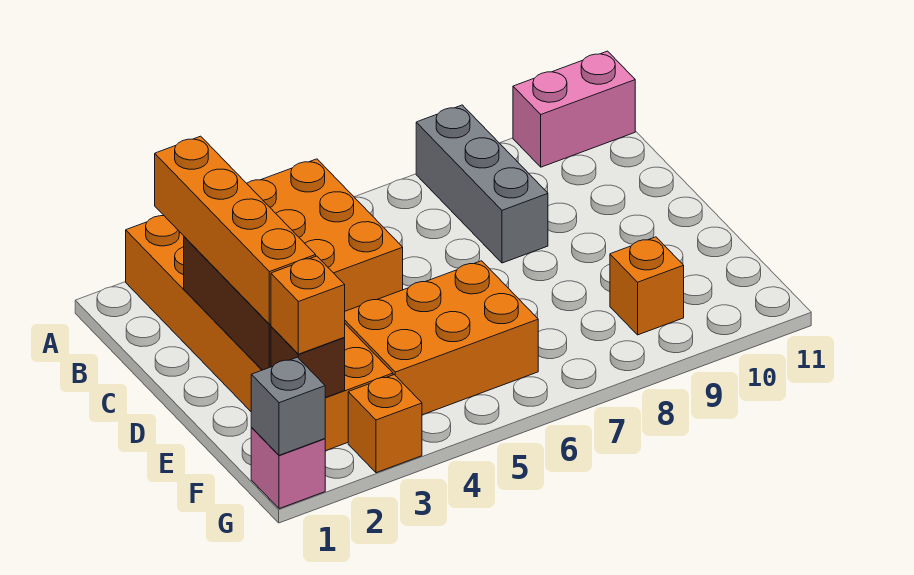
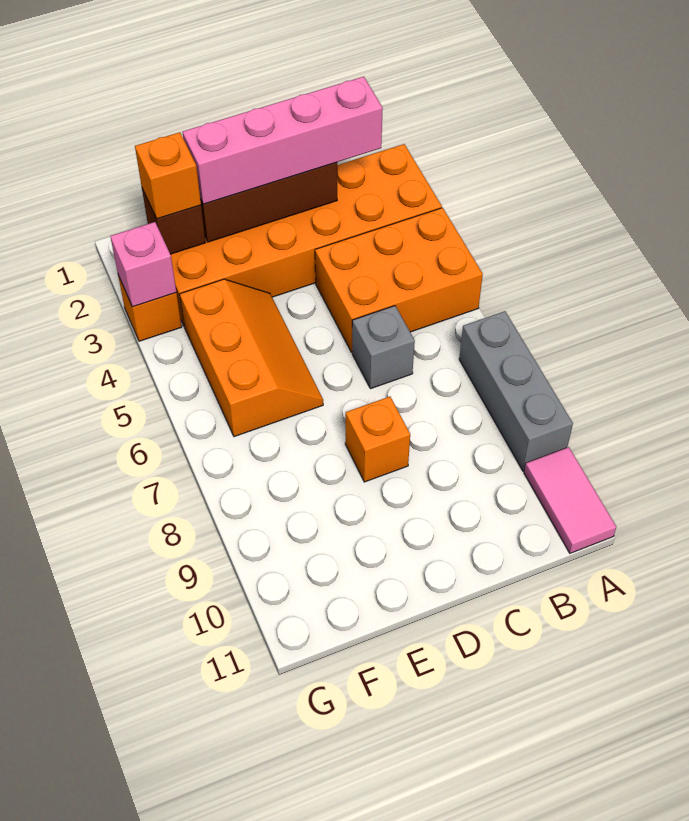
grey brick A8:C8 level 1 -> grey brick A7:A9 level 1
pink brick A10:A11 level 1 -> pink tile A10:A11 level 1
orange brick B2:E2 level 3 -> pink brick B2:E2 level 3
orange brick E4:F6 level 1 -> orange slope E4:F6 level 1 top F
orange brick F9 level 1 -> orange brick D8 level 1
pink brick G1 level 1 -> pink brick G3 level 2
grey brick G1 level 2 -> grey brick C6 level 1

